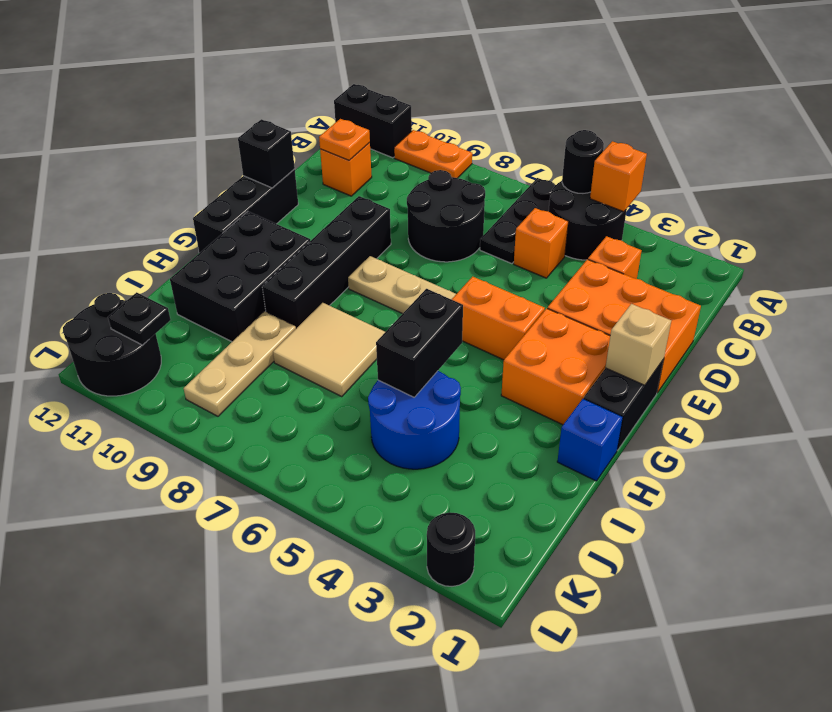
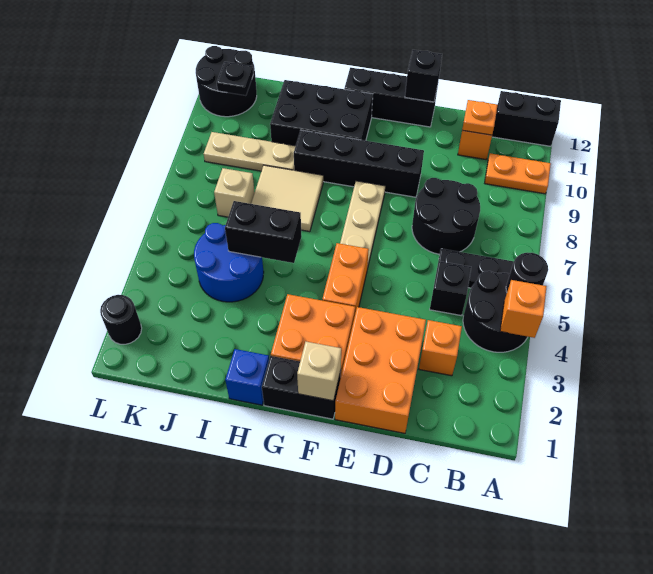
orange plate A9:A10 level 1 -> orange plate A10:B10 level 1
black brick A11:A12 level 1 -> black brick A12:B12 level 1
orange brick C5 level 1 -> black brick C5 level 1
none -> tan brick J7 level 1

